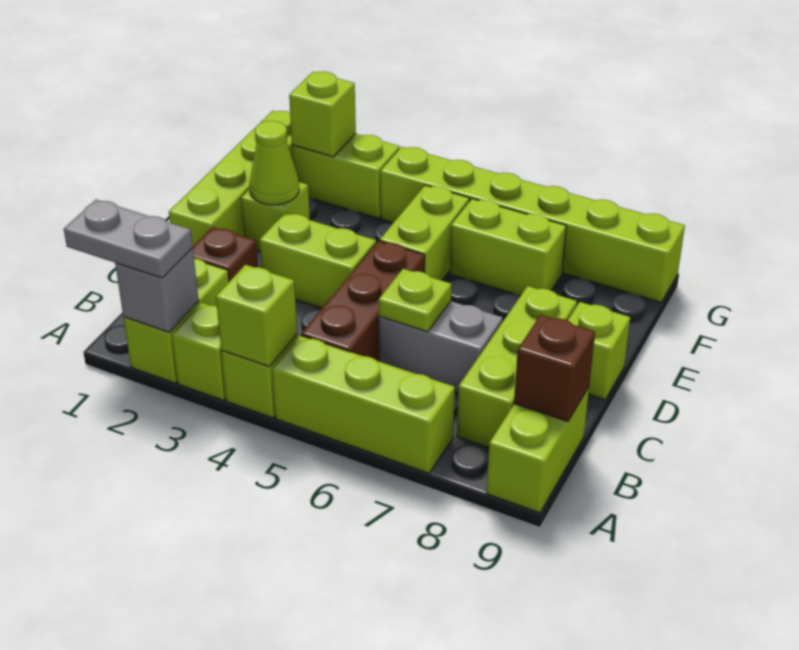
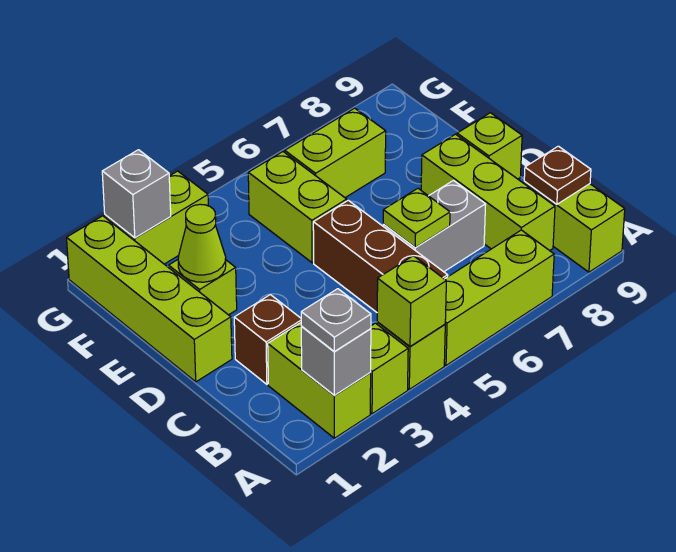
grey plate A1:A2 level 3 -> grey plate A2 level 3
brown brick B9 level 2 -> brown plate B9 level 2
lime brick D3:D4 level 1 -> none
lime brick G2 level 2 -> grey brick G2 level 2
lime brick G4:G9 level 1 -> none

